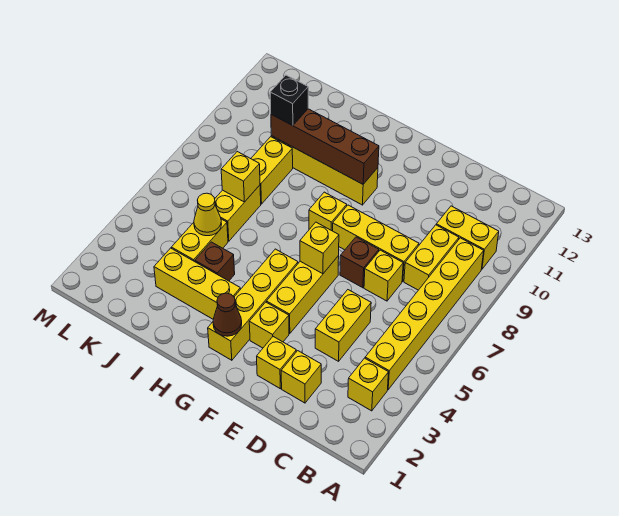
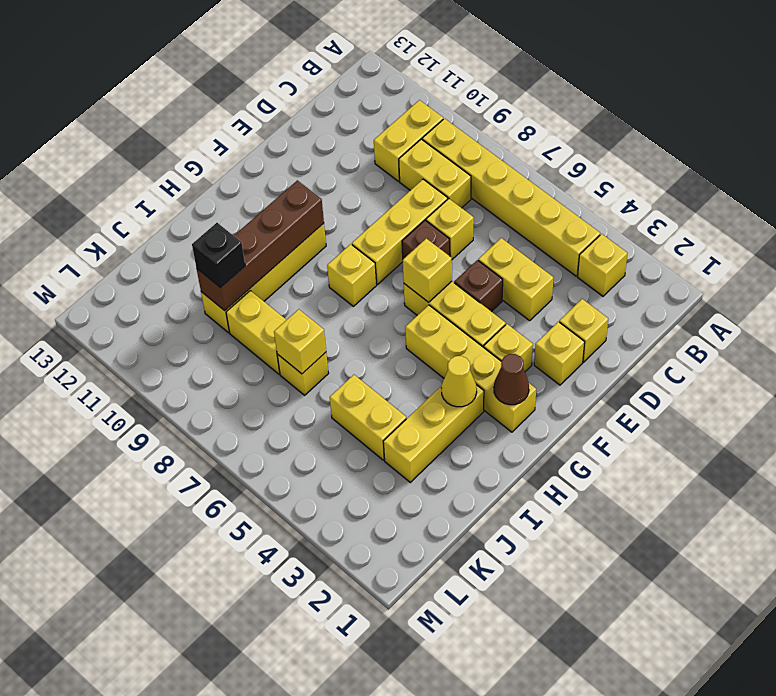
brown brick I4 level 1 -> brown brick E5 level 1
yellow cone J5 level 2 -> yellow cone H3 level 2
yellow brick J6:J7 level 1 -> yellow brick J7 level 1

